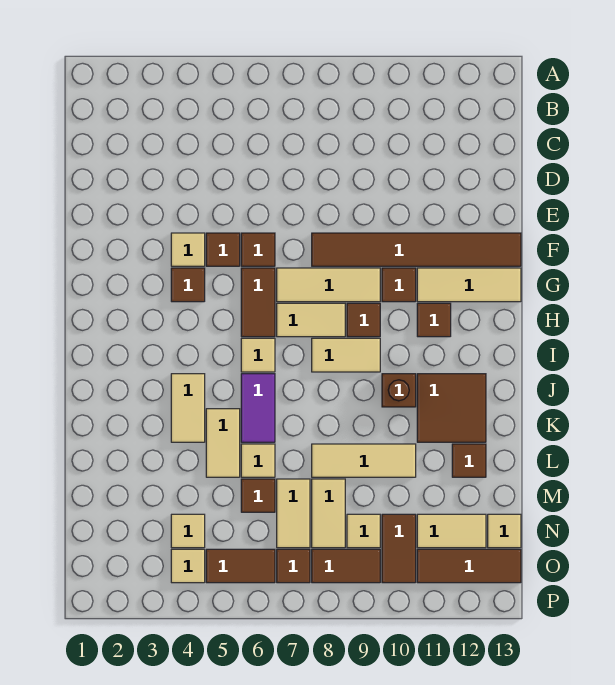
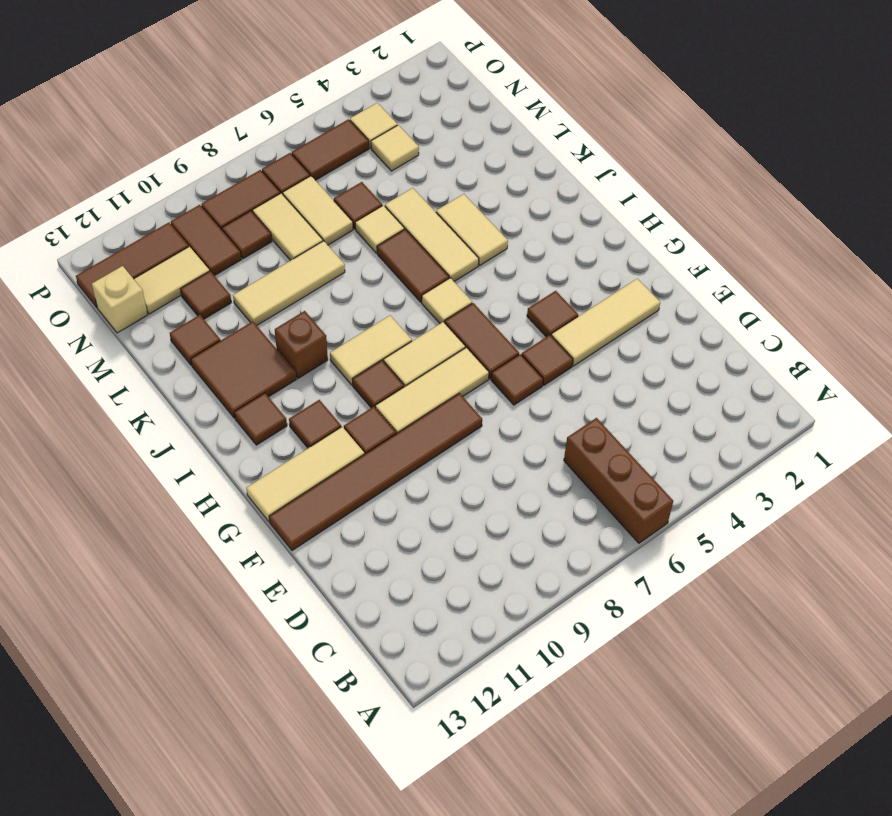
none -> brown brick A6:C6 level 1
tan tile F4 level 1 -> tan tile F2:F4 level 1
none -> brown tile I12 level 1
purple tile J6:K6 level 1 -> brown tile J6:K6 level 1
tan tile K5:L5 level 1 -> tan tile J5:L5 level 1
none -> brown tile M11 level 1
tan tile N9 level 1 -> brown tile N9 level 1
tan tile N13 level 1 -> tan brick N13 level 1

